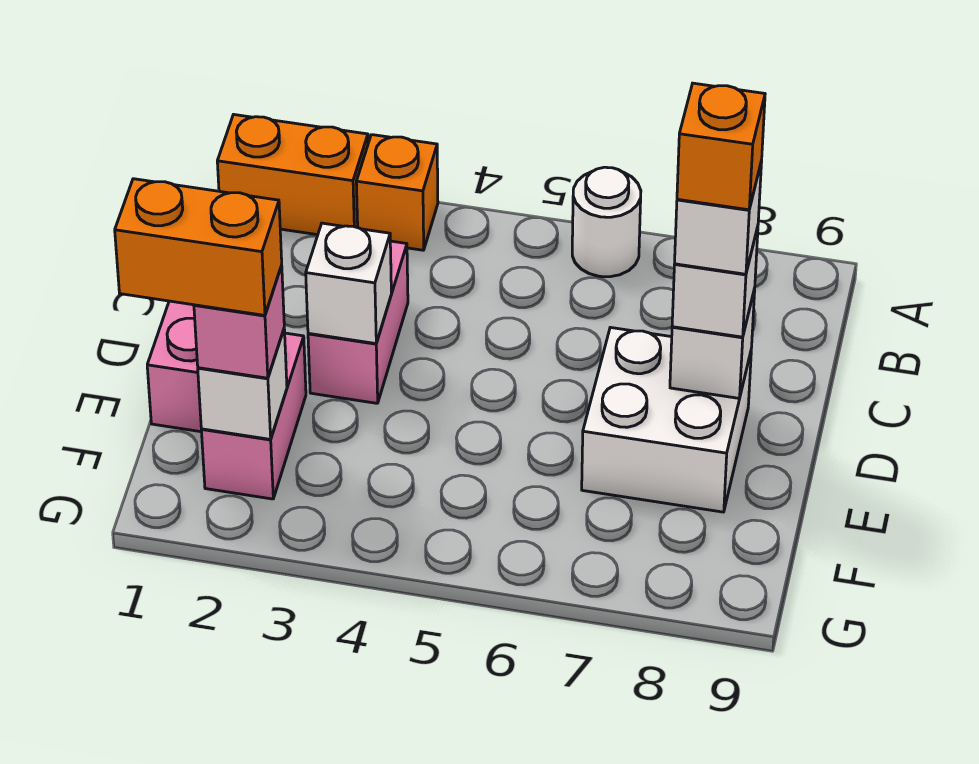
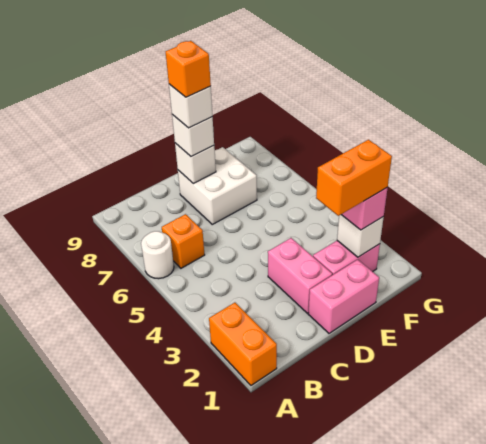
orange brick A3 level 1 -> orange brick B6 level 1
pink brick C3:D3 level 1 -> pink brick D2:D3 level 1
white brick D3 level 2 -> none
orange brick F1:F2 level 4 -> orange brick E2:F2 level 4

